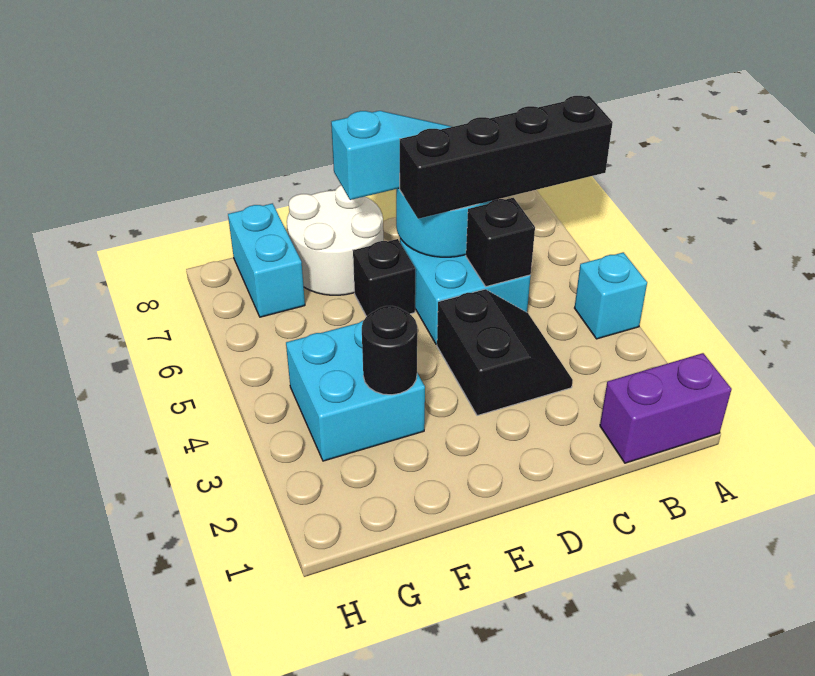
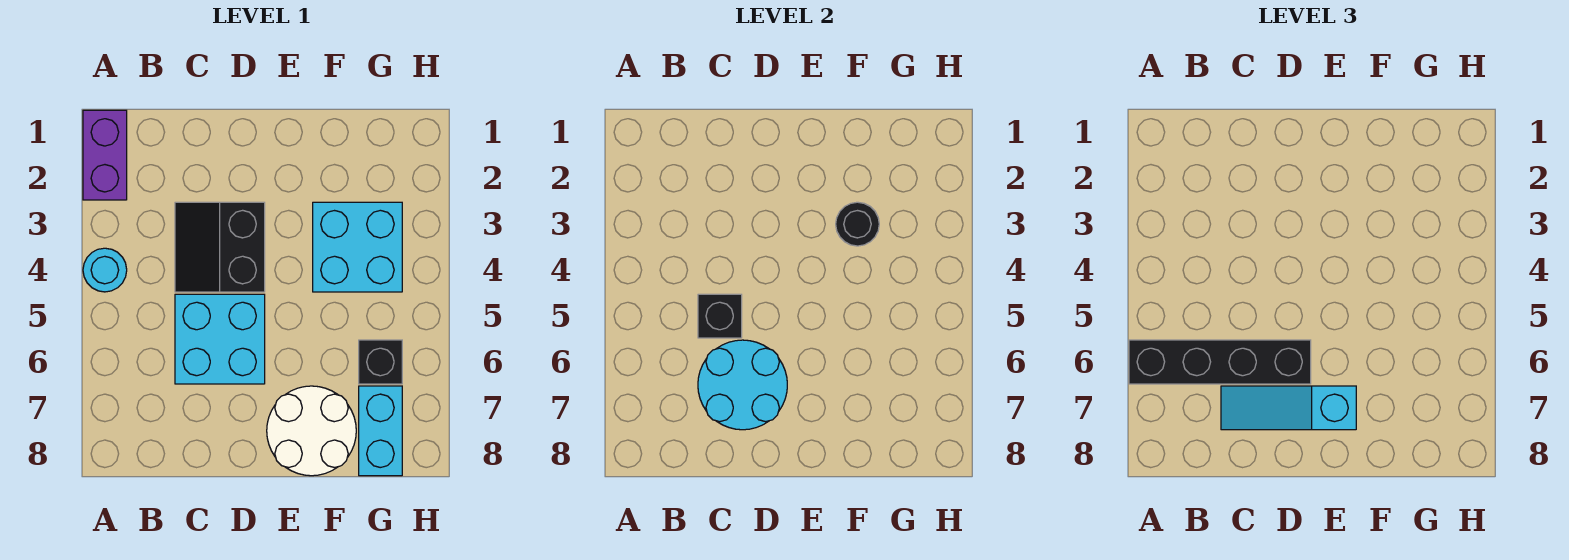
purple brick A1:B1 level 1 -> purple brick A1:A2 level 1
cyan brick A4 level 1 -> cyan round brick A4 level 1
black brick E6 level 1 -> black brick G6 level 1

